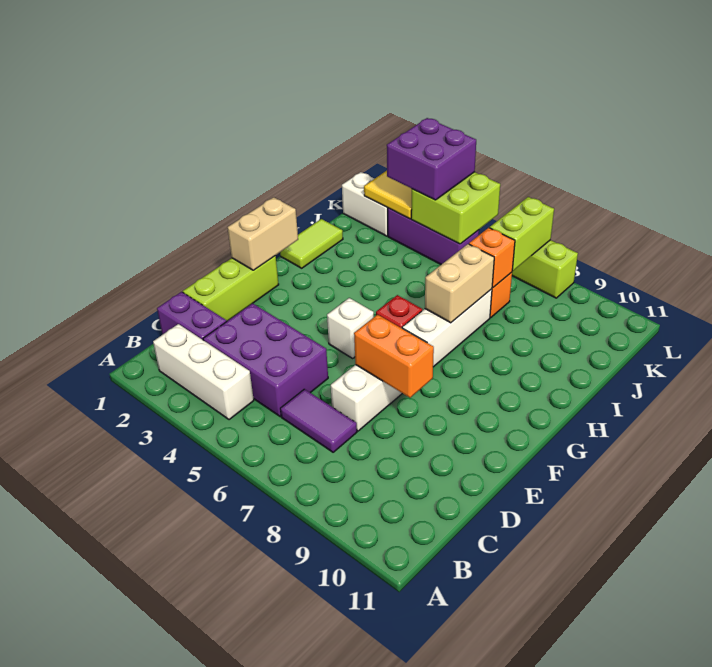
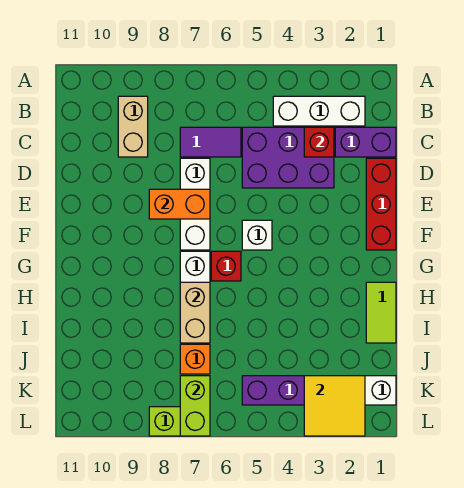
none -> red brick C3 level 2
lime brick D1:F1 level 1 -> red brick D1:F1 level 1
tan brick F1:G1 level 2 -> tan brick B9:C9 level 1
orange brick J7 level 2 -> none
purple brick K3:L4 level 3 -> none
lime brick K4:L5 level 2 -> none

